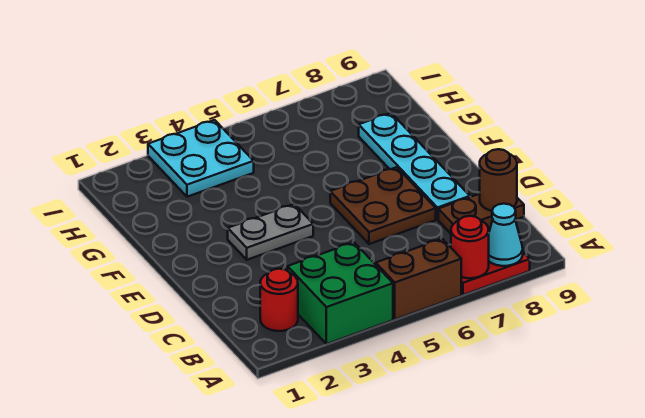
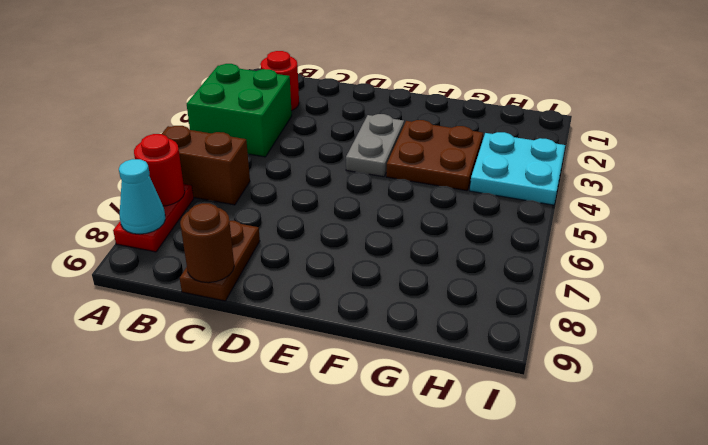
brown brick A5:A6 level 1 -> brown brick A6:B6 level 1
brown plate D6:E7 level 1 -> brown plate F3:G4 level 1
cyan plate D8:G8 level 1 -> none

